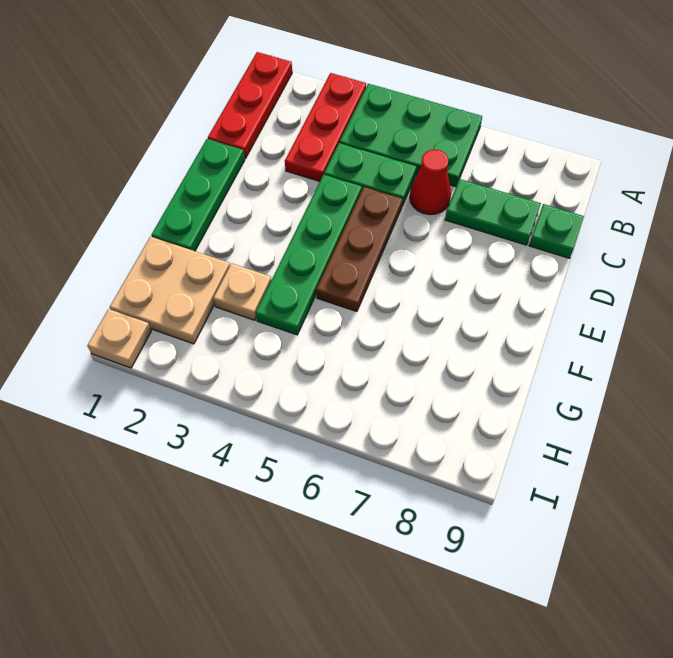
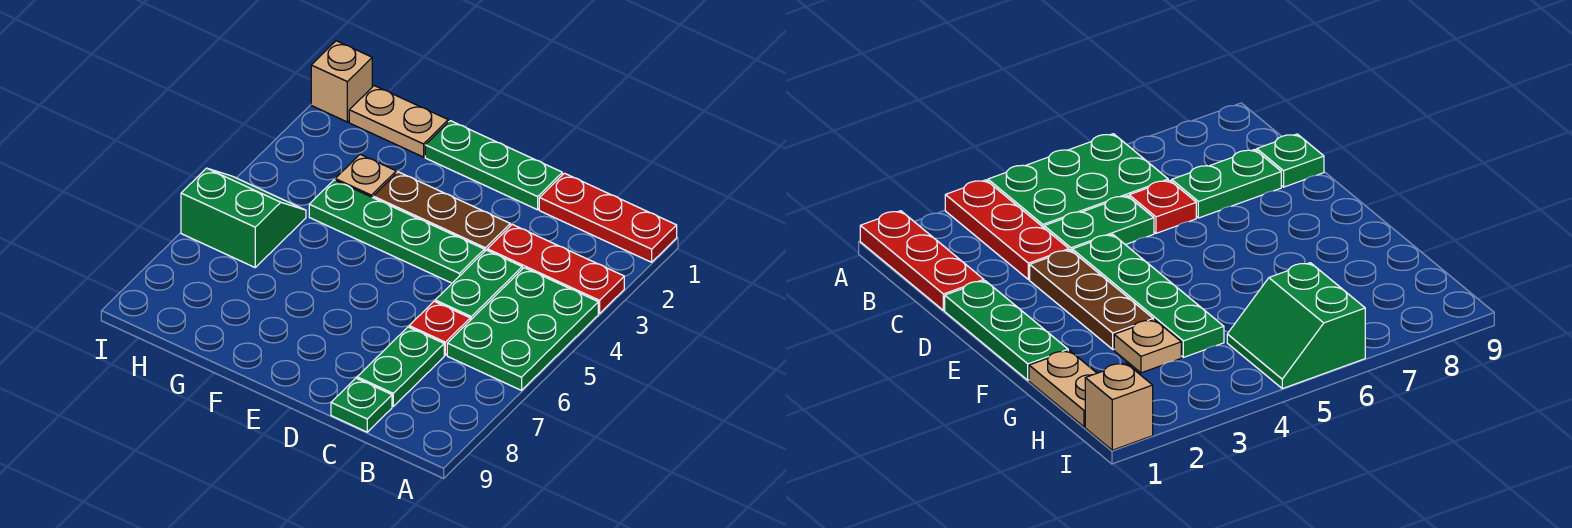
red cone C6 level 1 -> red plate C6 level 1
brown plate D5:F5 level 1 -> brown plate D3:F3 level 1
tan plate G1:H2 level 1 -> tan plate G1:H1 level 1
none -> green slope H5:I6 level 1 top 6
tan plate I1 level 1 -> tan brick I1 level 1

